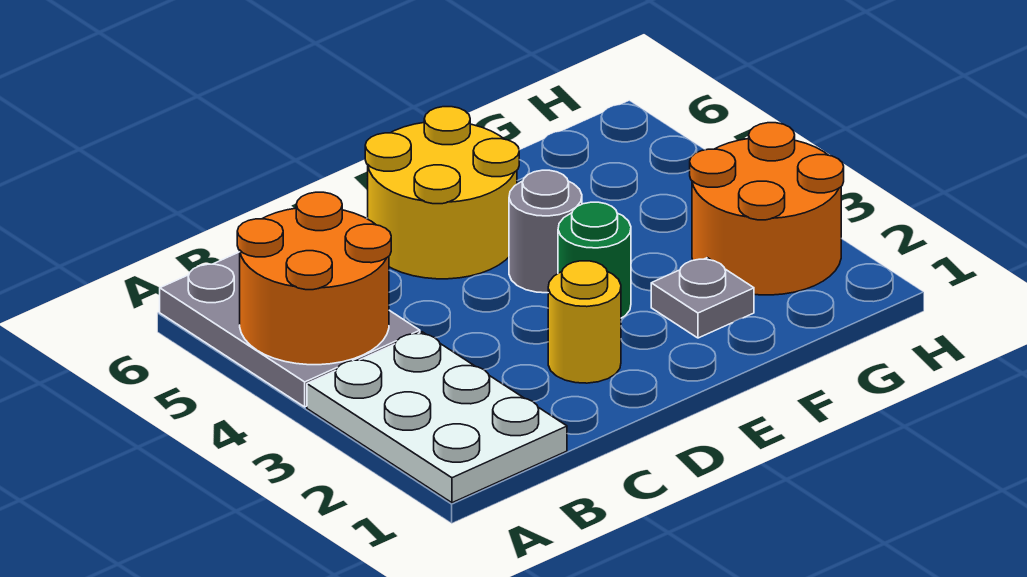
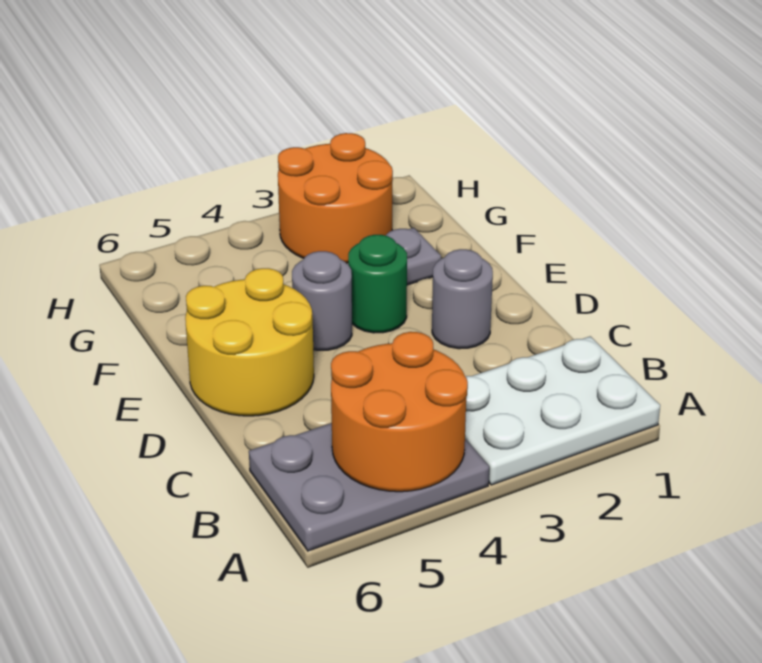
yellow round brick D2 level 1 -> grey round brick D2 level 1

